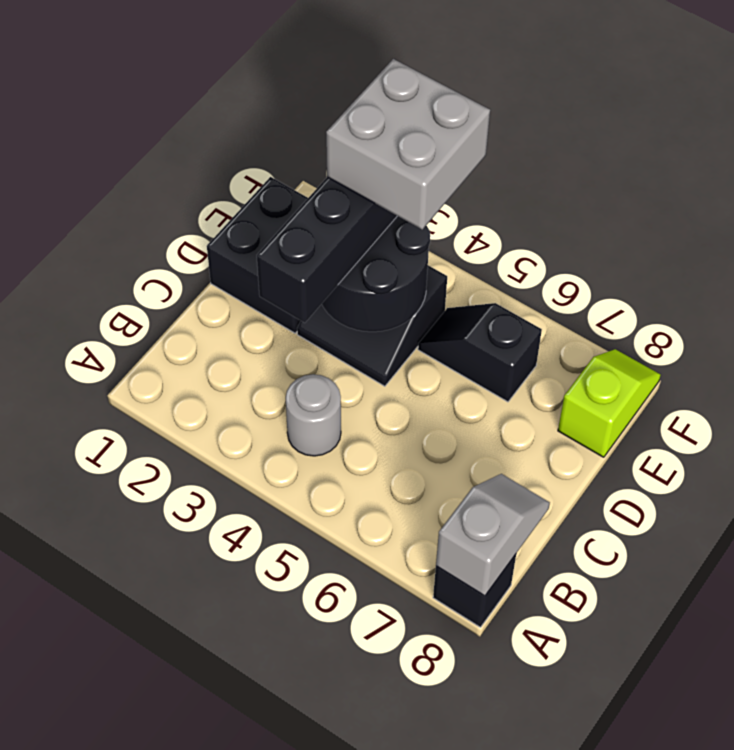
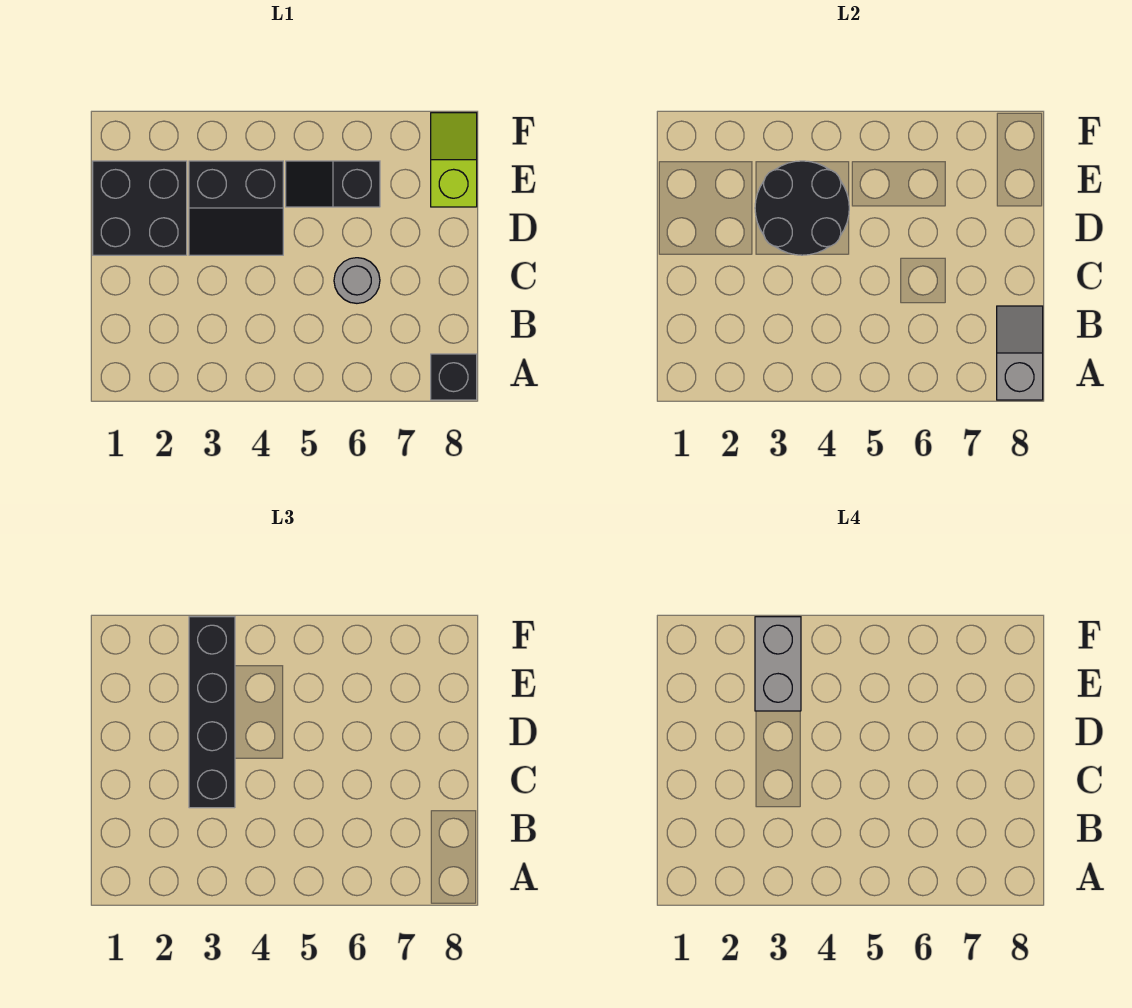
grey round brick B4 level 1 -> grey round brick C6 level 1
grey brick E3:F4 level 4 -> grey brick E3:F3 level 4

